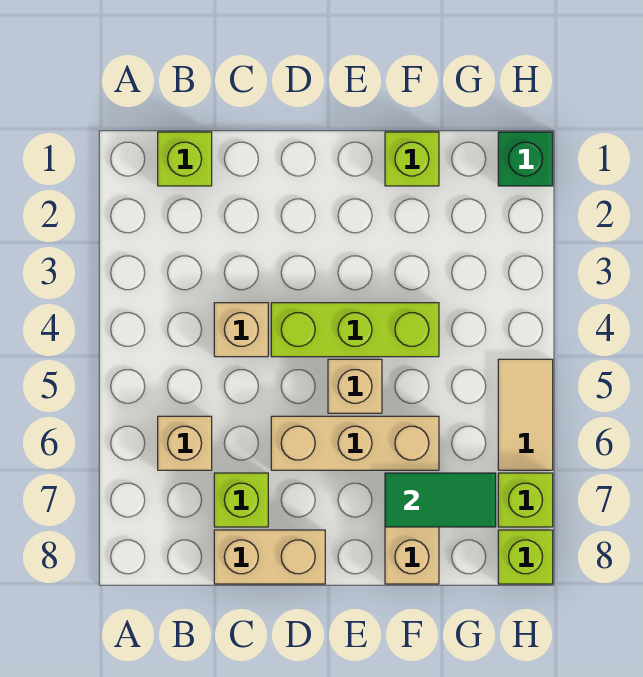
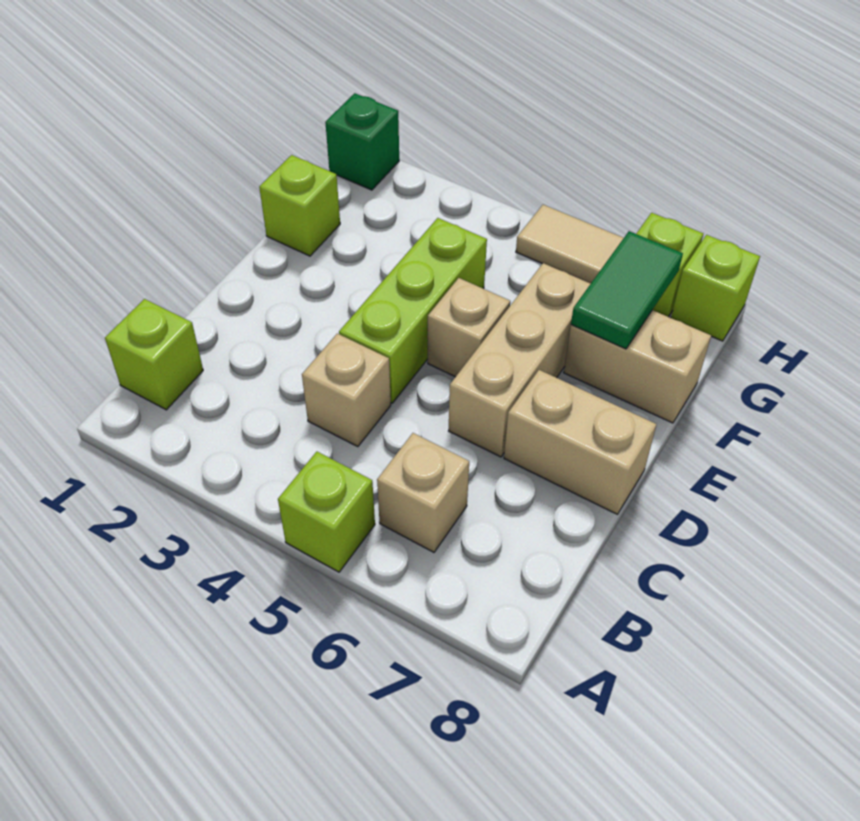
lime brick C7 level 1 -> lime brick A5 level 1
tan brick C8:D8 level 1 -> tan brick D7:D8 level 1

